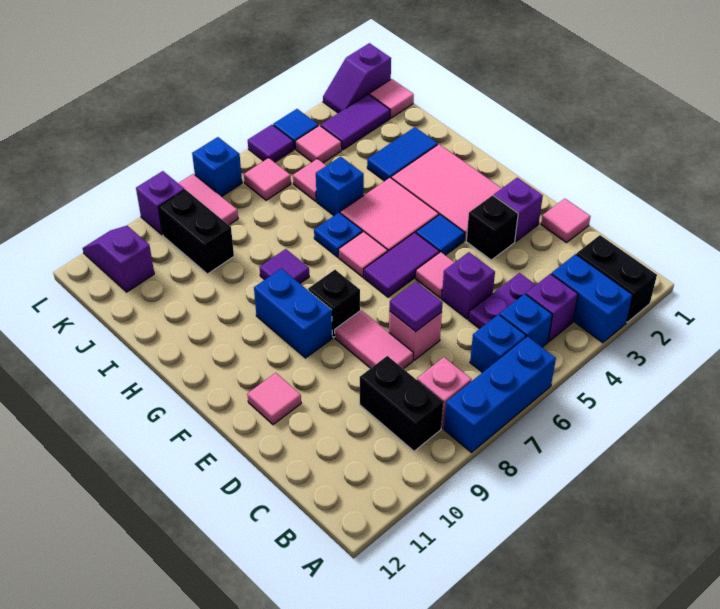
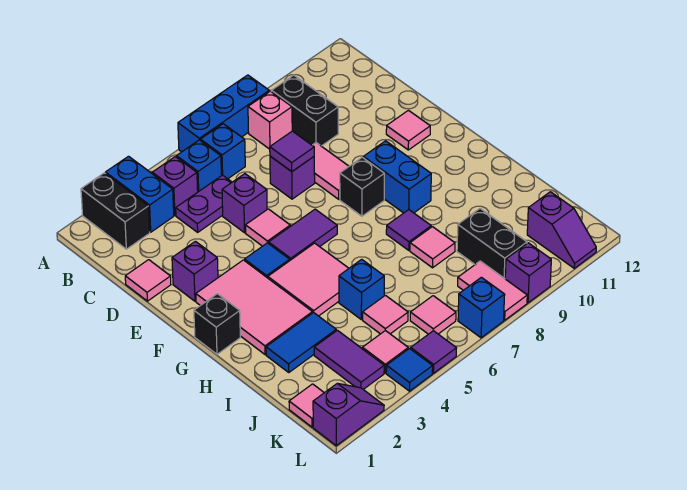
pink brick D7 level 1 -> purple brick D7 level 1
black brick E3 level 1 -> black brick G1 level 1
pink tile G6 level 1 -> pink tile I8 level 1
blue plate H6 level 1 -> none
purple tile K2:K3 level 1 -> purple tile J3:K3 level 1

